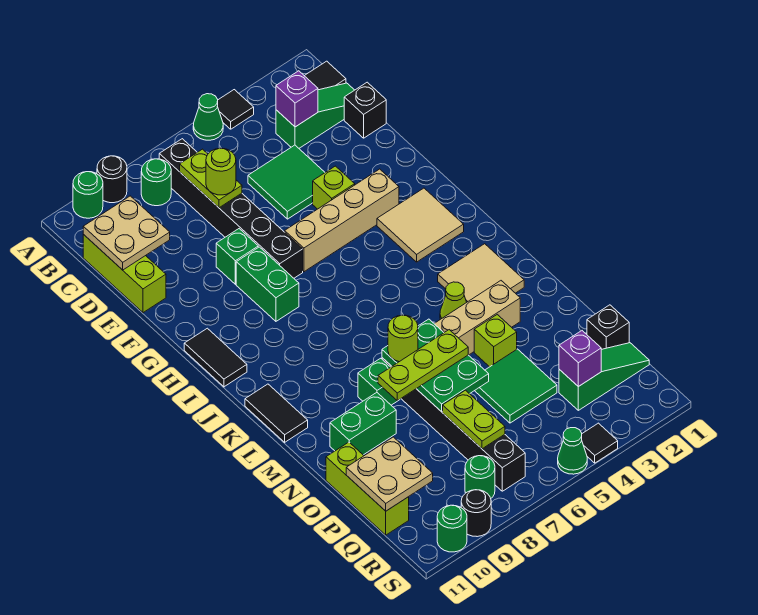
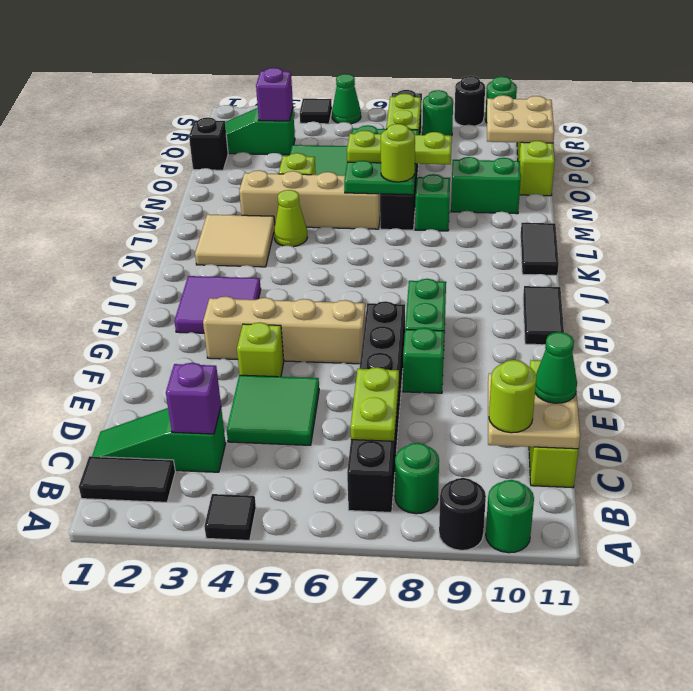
green cone A5 level 1 -> green cone D11 level 3
black brick D1 level 1 -> none
lime round brick D7 level 3 -> lime round brick C10 level 3
tan tile H2:I3 level 1 -> purple tile H2:I3 level 1

